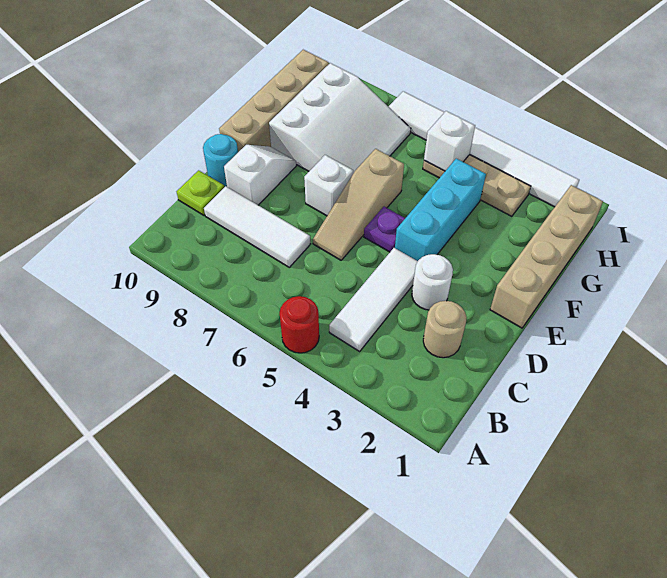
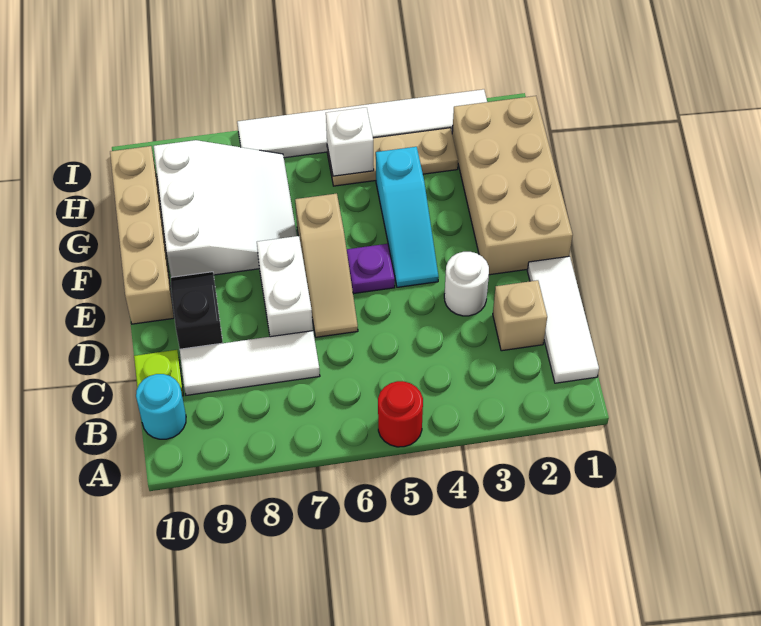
white tile B4:D4 level 1 -> white tile B1:D1 level 1
tan round brick C2 level 1 -> tan brick C2 level 1
white slope D9:E9 level 1 top D -> black slope D9:E9 level 1 top D
cyan round brick D10 level 1 -> cyan round brick B10 level 1
tan brick E1:H1 level 1 -> tan brick E1:H2 level 1
cyan brick E4:G4 level 1 -> cyan slope E4:G4 level 1 top G
white brick E7 level 1 -> white brick D7:E7 level 1

